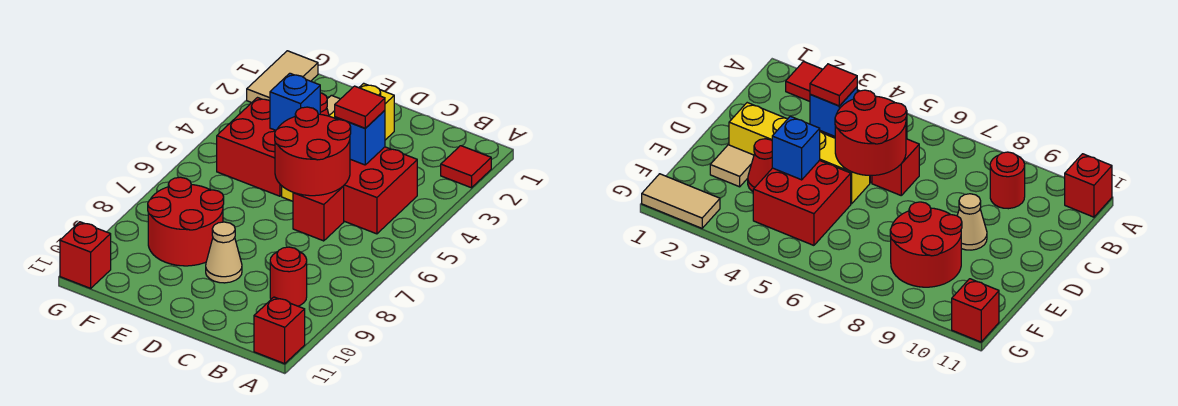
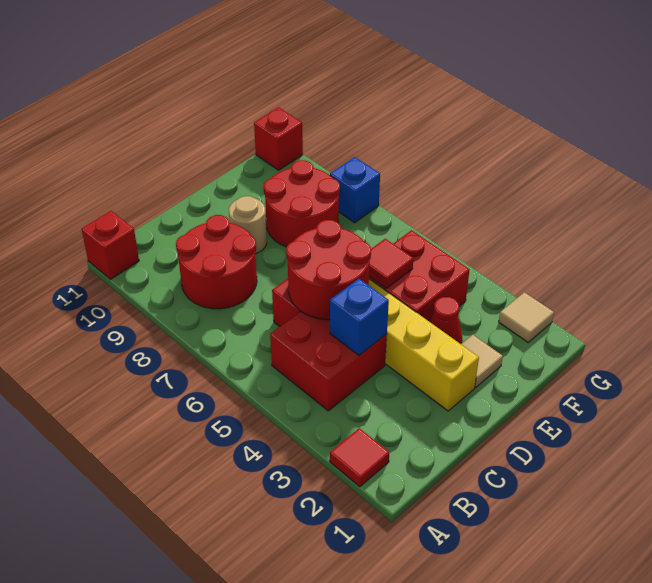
red round brick B9 level 1 -> red round brick B8:C9 level 1
red tile C4 level 3 -> red tile E5 level 2
tan cone D9 level 1 -> tan round brick D9 level 1
blue brick E4 level 2 -> blue brick G8 level 1
tan tile G1:G2 level 1 -> tan tile G2 level 1

